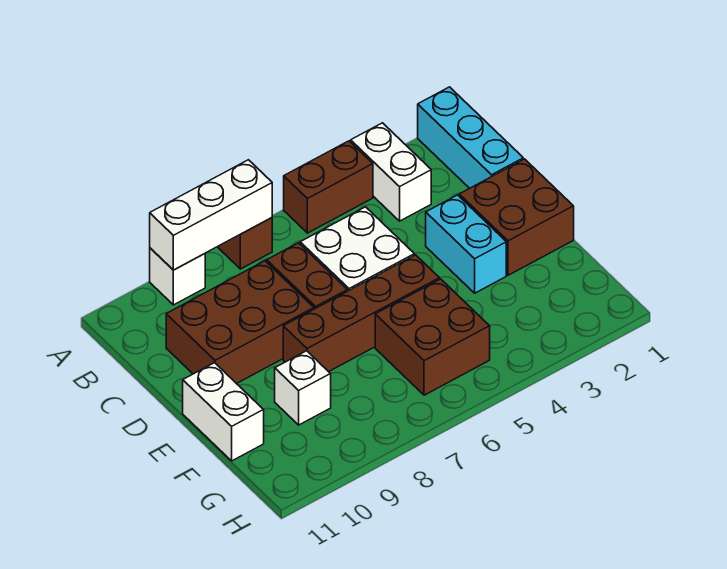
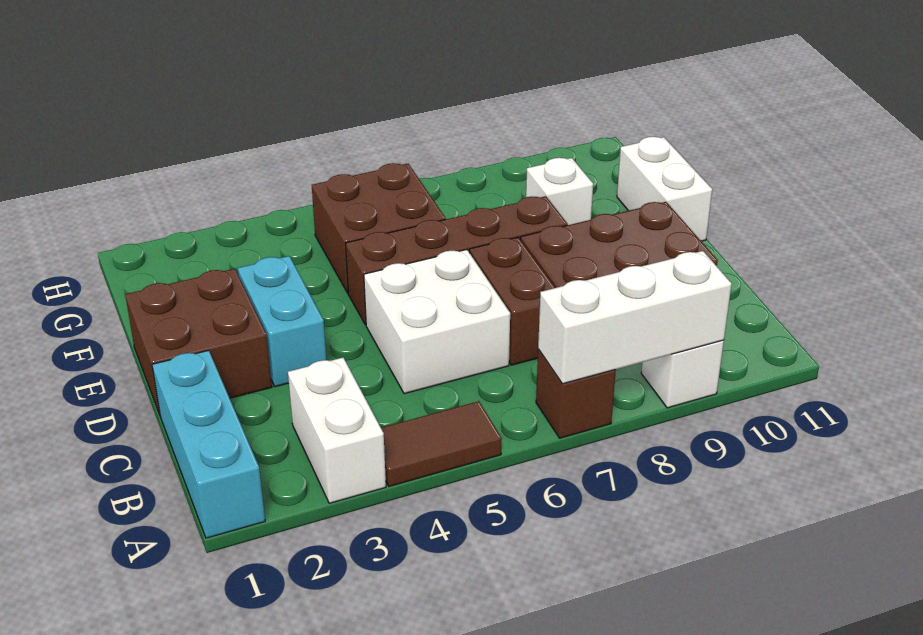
brown brick A4:A5 level 1 -> brown tile A4:A5 level 1

